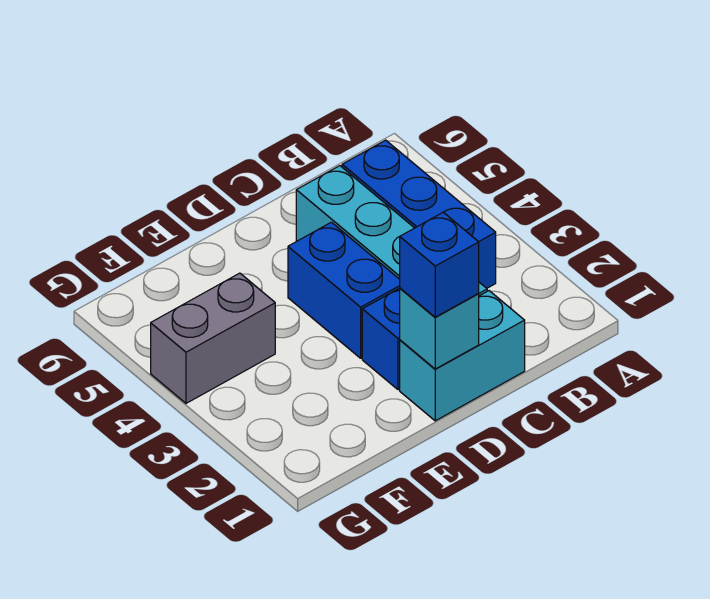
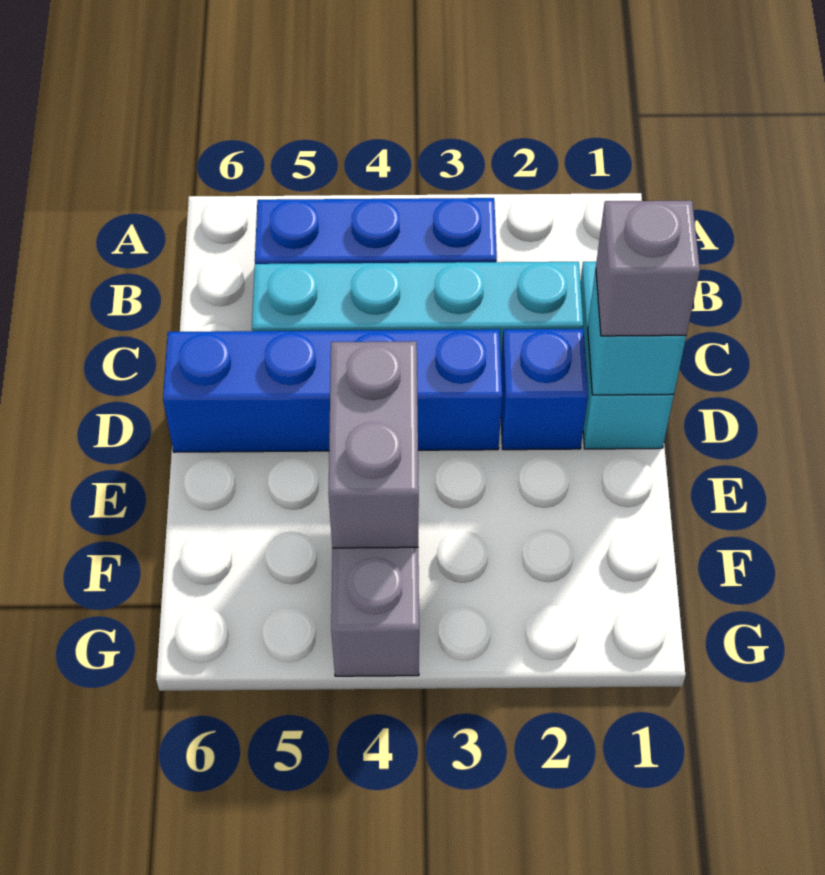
blue brick D1 level 3 -> grey brick D1 level 3
blue brick D3:D4 level 1 -> blue brick D3:D6 level 1
none -> grey brick E4:F4 level 2

